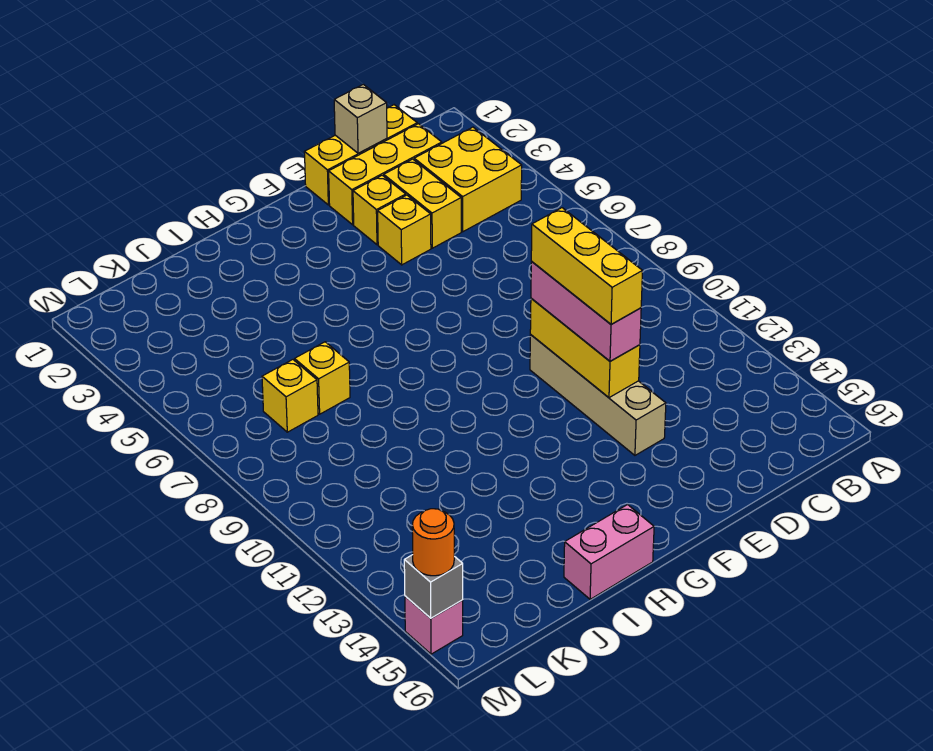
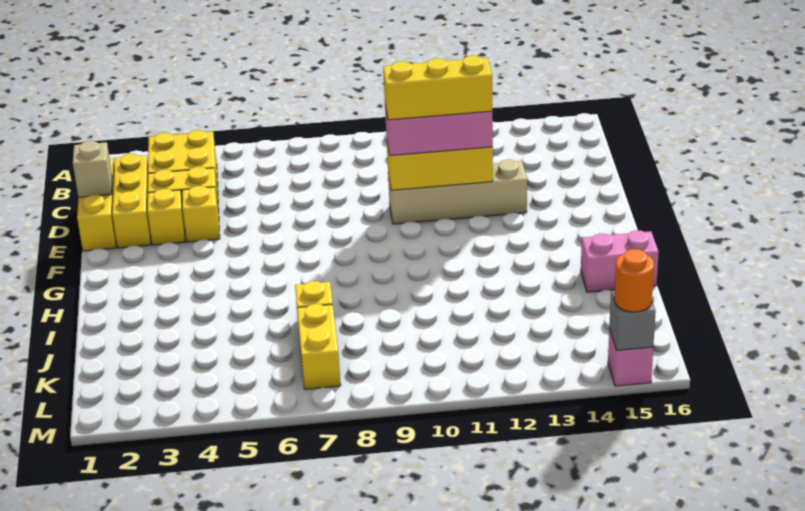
pink brick H16:I16 level 1 -> pink brick I15:I16 level 1
yellow brick K7 level 1 -> yellow brick K7:L7 level 1

